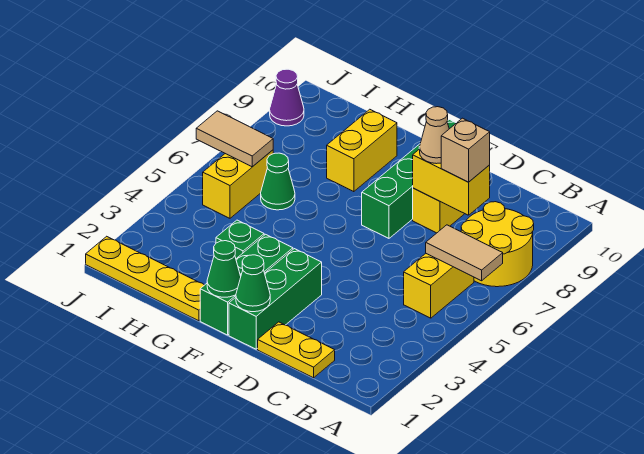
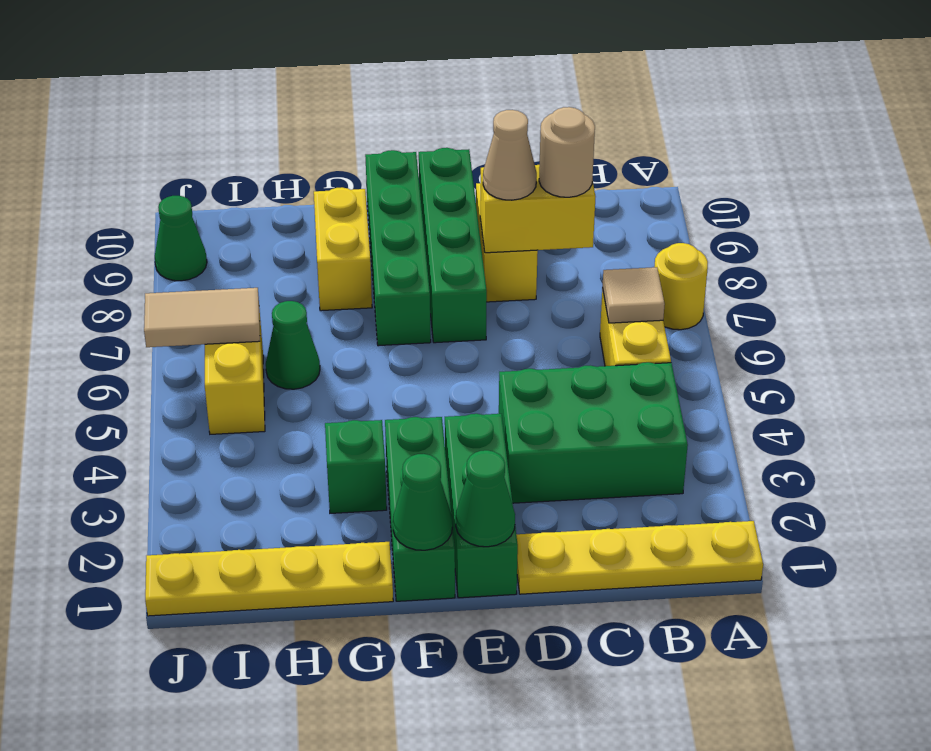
tan tile A6:B6 level 2 -> tan tile B6 level 2
yellow round brick A7:B8 level 1 -> yellow round brick A7 level 1
none -> green brick B3:D4 level 1
yellow plate C1:D1 level 1 -> yellow plate A1:D1 level 1
tan brick C8 level 3 -> tan round brick C8 level 3
none -> green brick F7:F10 level 1
purple cone J9 level 1 -> green cone J9 level 1

